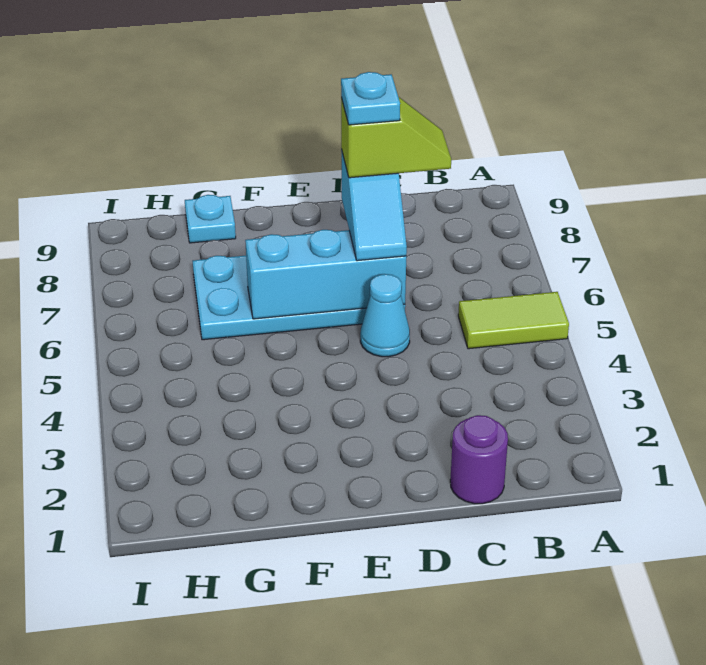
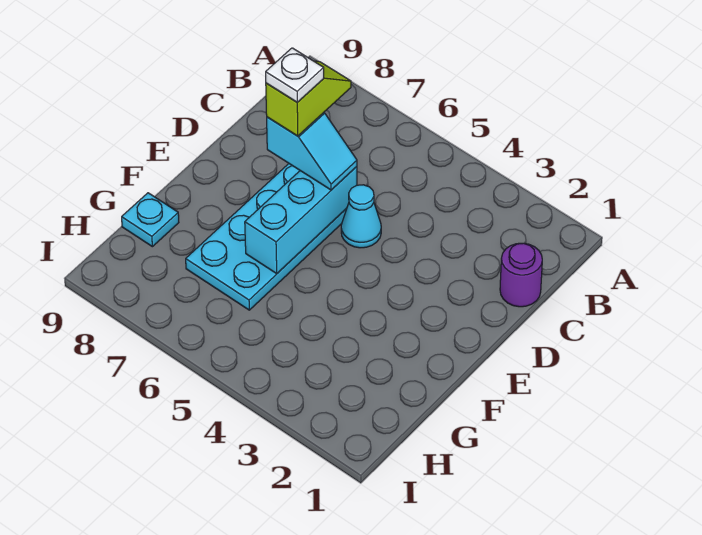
lime tile A5:B5 level 1 -> none
cyan plate D7 level 5 -> white plate D7 level 5

